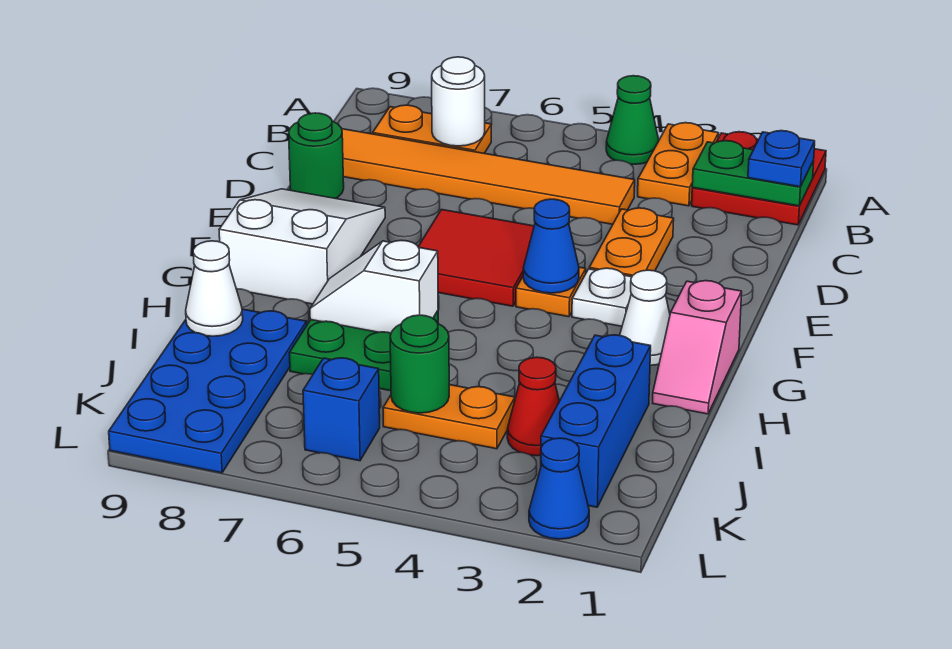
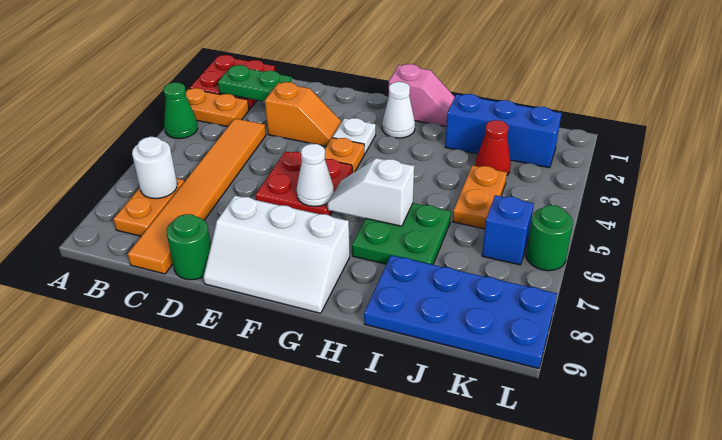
green plate B1:B2 level 2 -> green plate B2:C2 level 2
blue plate B1 level 3 -> none
orange plate D3:E3 level 1 -> orange slope D3:E3 level 1 top D
red tile E5:F6 level 1 -> red plate E5:F6 level 1
white slope E8:G9 level 1 top G -> white slope E8:G9 level 1 top 8
blue cone F4 level 2 -> none
white slope H6:H7 level 2 top 6 -> white slope G6:H6 level 2 top H
white cone I9 level 2 -> white cone F6 level 2
green round brick J5 level 2 -> green round brick L6 level 1
blue cone L2 level 1 -> none

